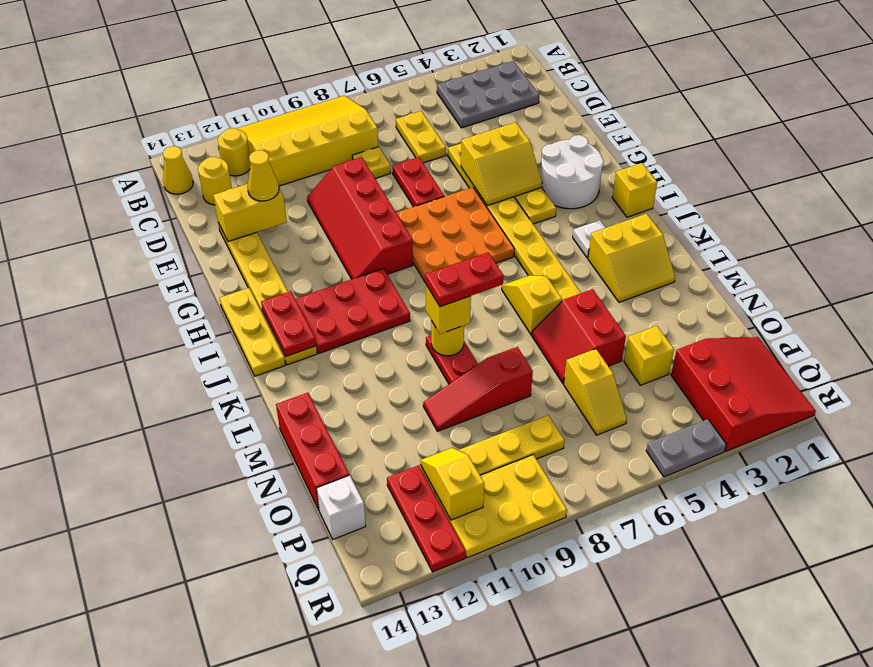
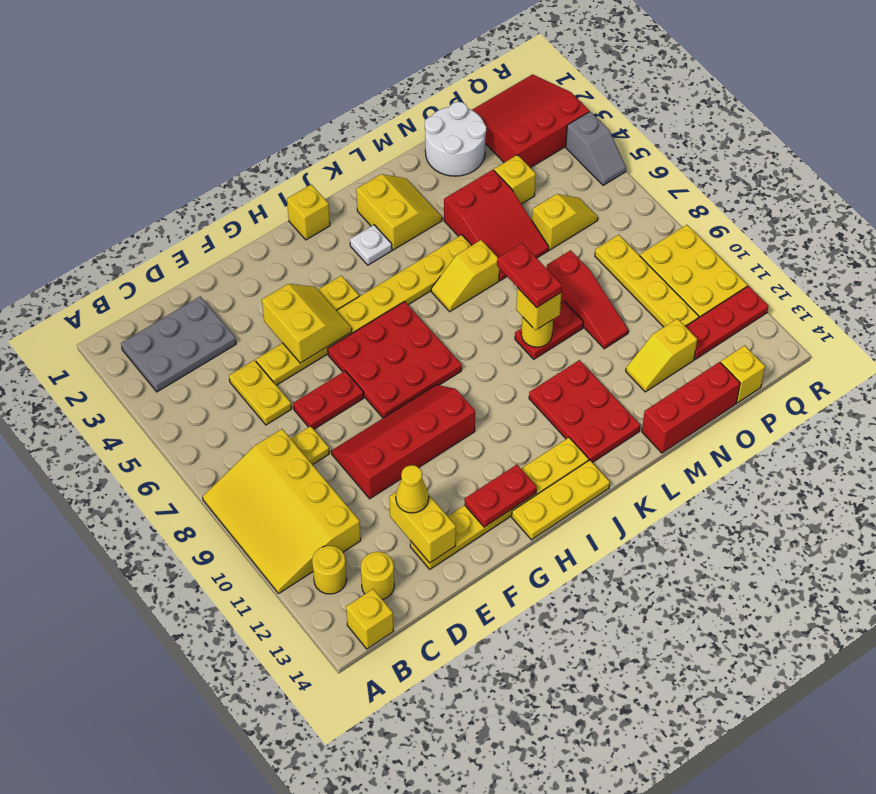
grey plate B2:C4 level 1 -> grey plate B2:D3 level 1
yellow cone B14 level 1 -> yellow brick B14 level 1
yellow plate C6:D6 level 1 -> yellow plate D5:D6 level 1
red slope E9:H10 level 1 top 9 -> red slope E9:H10 level 1 top 10
white round brick G2:H3 level 1 -> white round brick N1:O2 level 1
orange plate G6:I8 level 1 -> red plate G6:I8 level 1
red plate I10:J12 level 1 -> red plate K11:L13 level 1
red plate I13:J13 level 2 -> red plate G13:H13 level 2
red slope M5:N6 level 1 top 5 -> red slope M4:N6 level 1 top 4
yellow slope P11:Q11 level 2 top Q -> yellow slope N12:O12 level 1 top O
white brick P14 level 1 -> yellow brick P14 level 1
grey plate R4:R5 level 1 -> grey slope R4:R5 level 1 top 4

